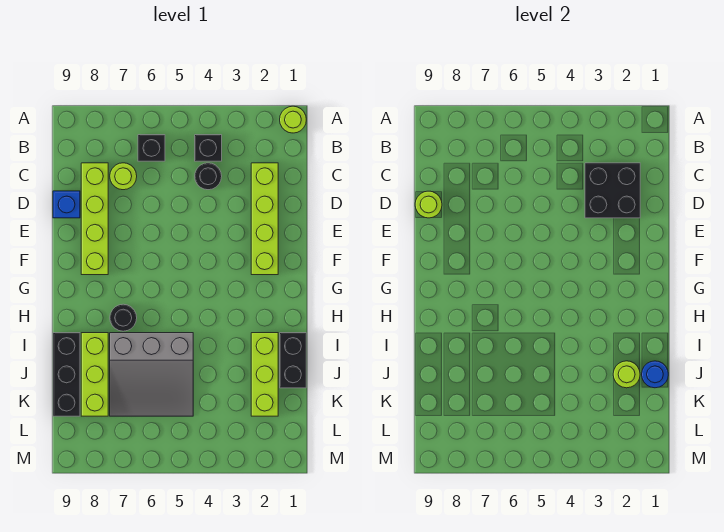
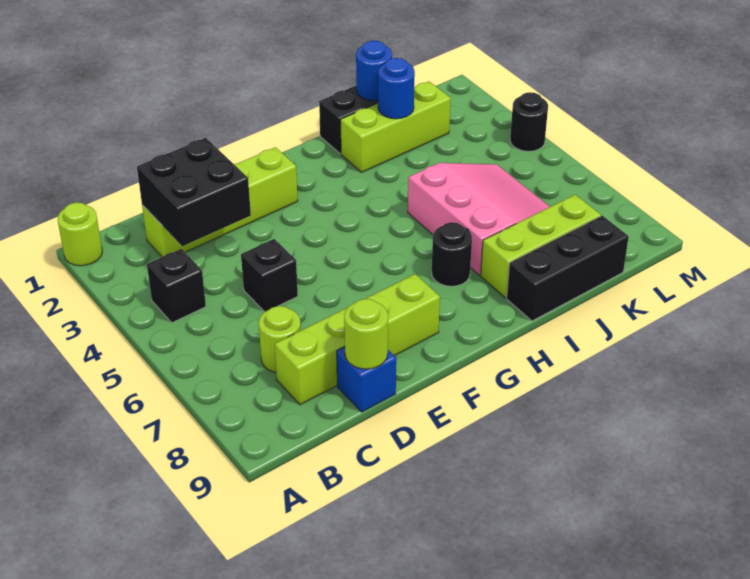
black brick B6 level 1 -> black brick D5 level 1
black round brick C4 level 1 -> black round brick M4 level 1
grey slope I5:K7 level 1 top I -> pink slope I5:K7 level 1 top I
lime round brick J2 level 2 -> blue round brick J2 level 2

